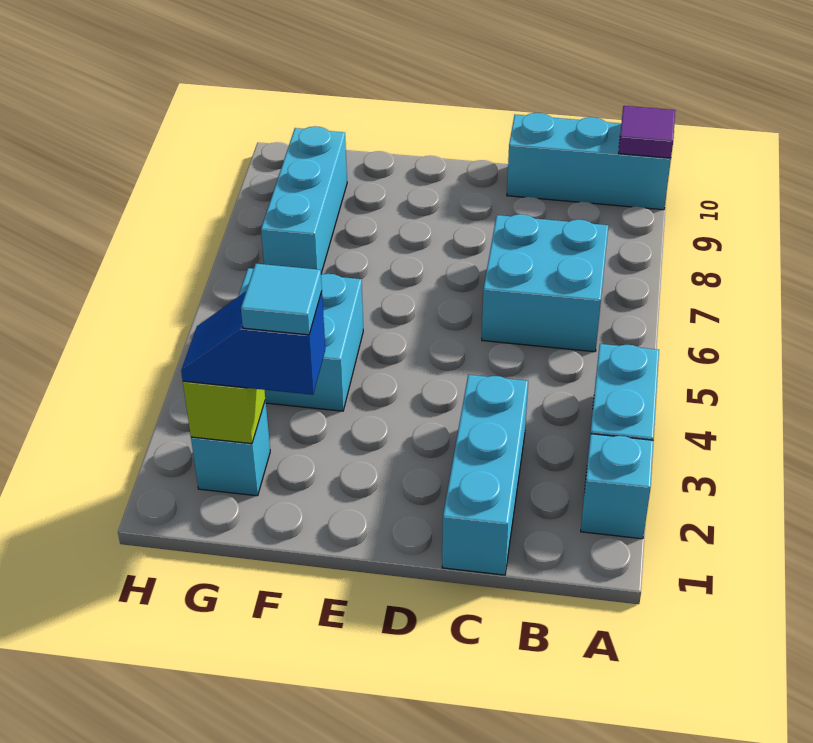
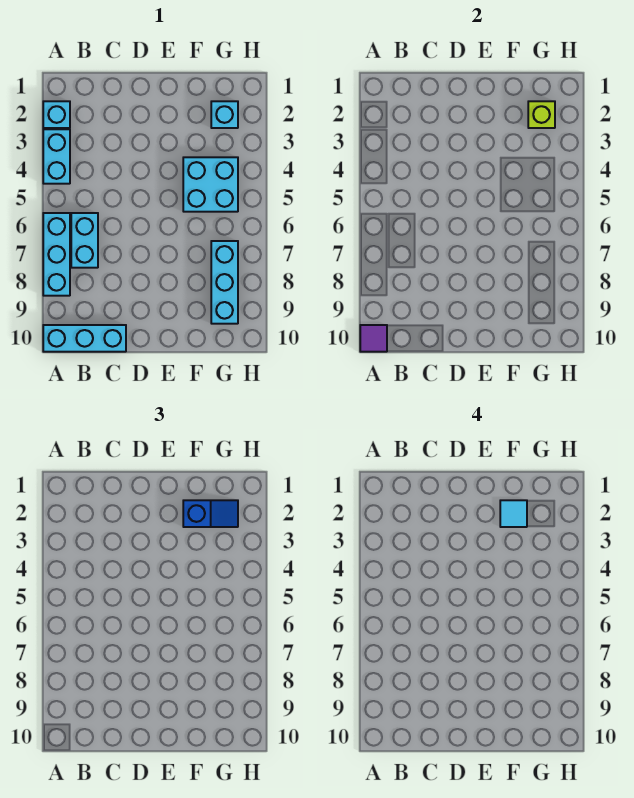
cyan brick B6:C7 level 1 -> cyan brick B6:B7 level 1
cyan brick C1:C3 level 1 -> cyan brick A6:A8 level 1

